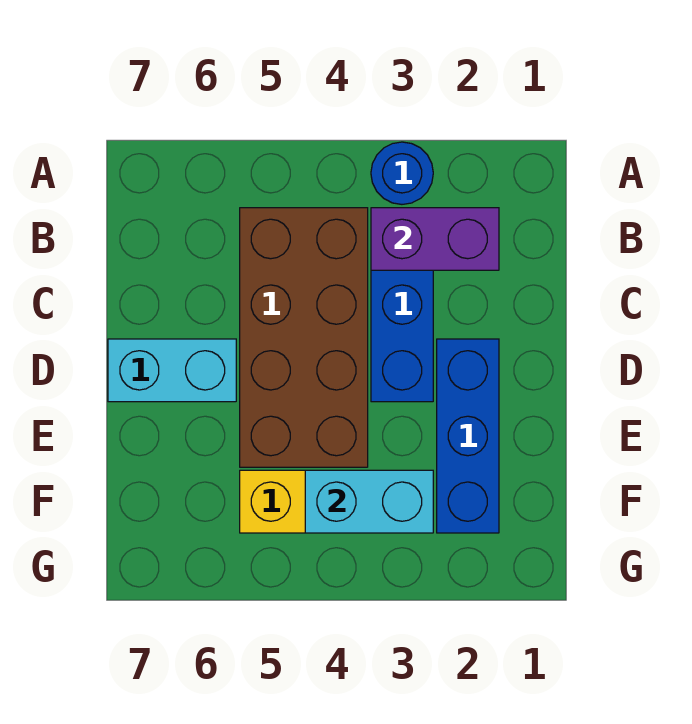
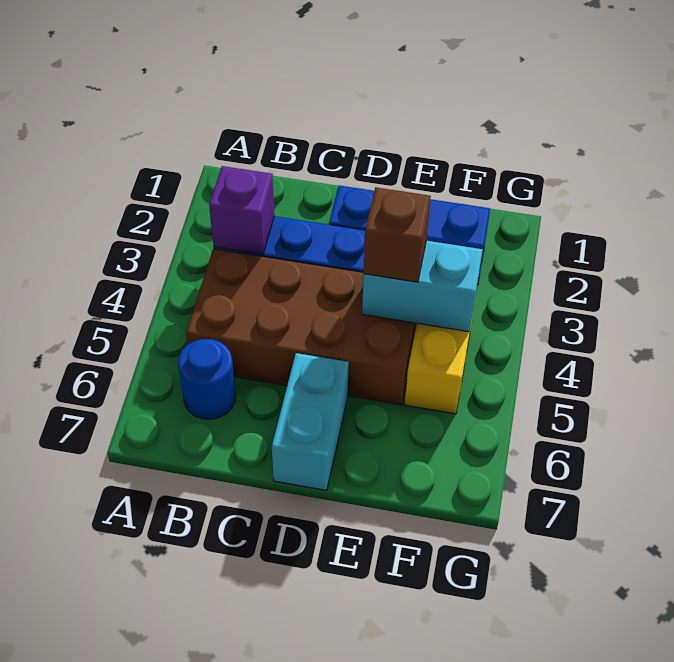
blue round brick A3 level 1 -> blue round brick B6 level 1
purple brick B2:B3 level 2 -> purple brick B3 level 2
none -> brown brick E4 level 3
cyan brick F3:F4 level 2 -> cyan brick E4:F4 level 2

